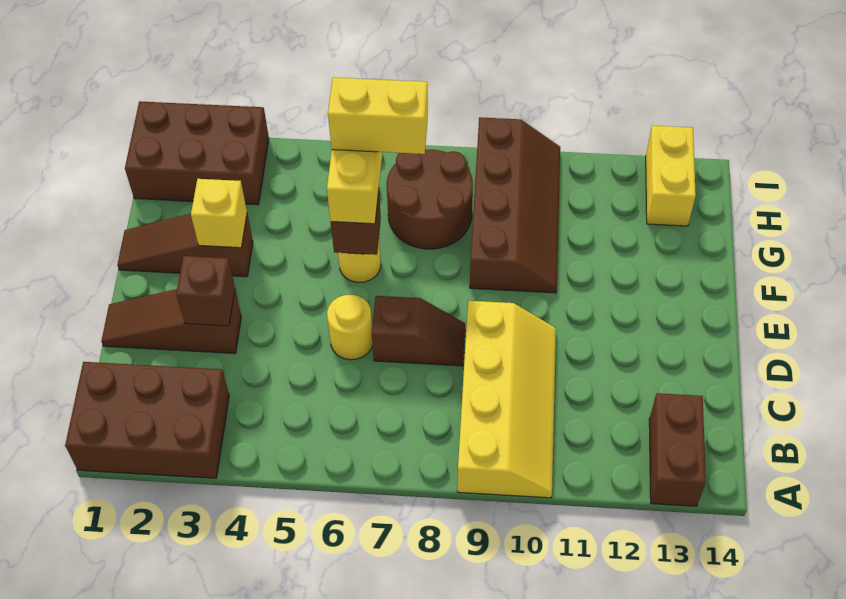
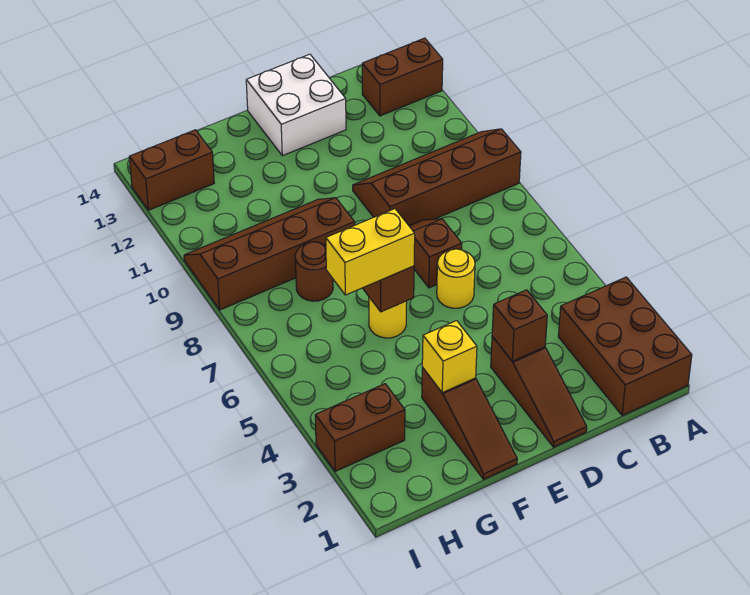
yellow slope A9:D10 level 1 top 9 -> brown slope A9:D10 level 1 top 9
none -> white brick D13:E14 level 1
yellow brick G6:G7 level 4 -> none
brown round brick G7:H8 level 1 -> brown round brick G8 level 1
brown brick H1:I3 level 1 -> brown brick H3:I3 level 1
yellow brick H13:I13 level 1 -> brown brick H13:I13 level 1

